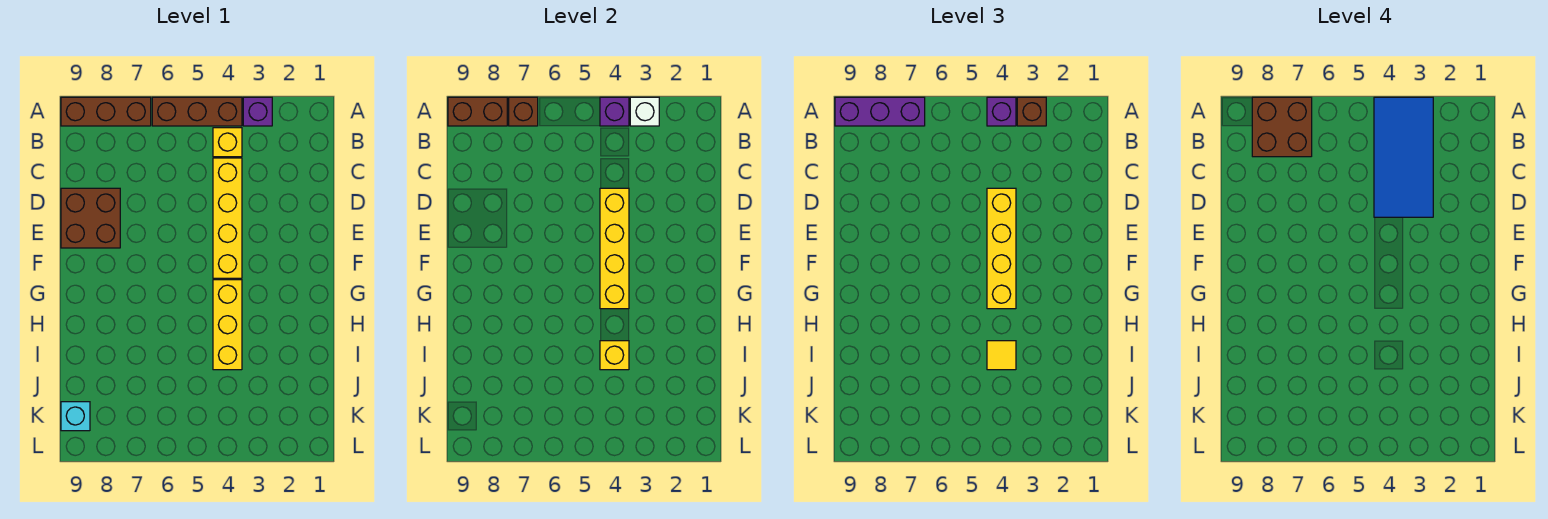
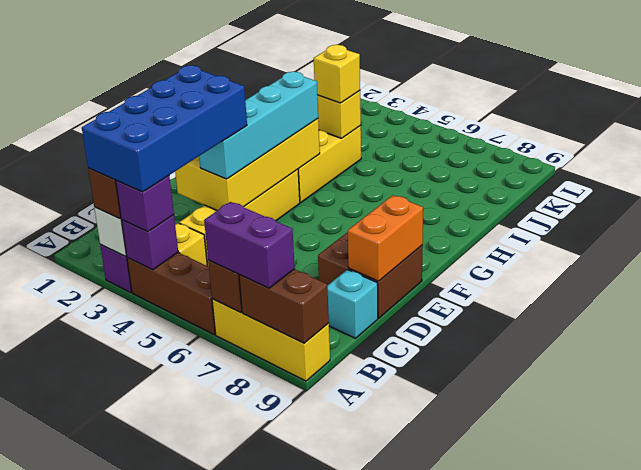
blue tile A3:D4 level 4 -> blue brick A3:D4 level 4
brown brick A7:A9 level 1 -> yellow brick A7:A9 level 1
purple brick A7:A9 level 3 -> purple brick A7:A8 level 3
brown brick A7:B8 level 4 -> none
yellow brick D4:G4 level 2 -> yellow brick D3:G4 level 2
yellow brick D4:G4 level 3 -> cyan brick D4:G4 level 3
none -> orange brick D9:E9 level 2
yellow tile I4 level 3 -> yellow brick I4 level 3
cyan brick K9 level 1 -> cyan brick C9 level 1

